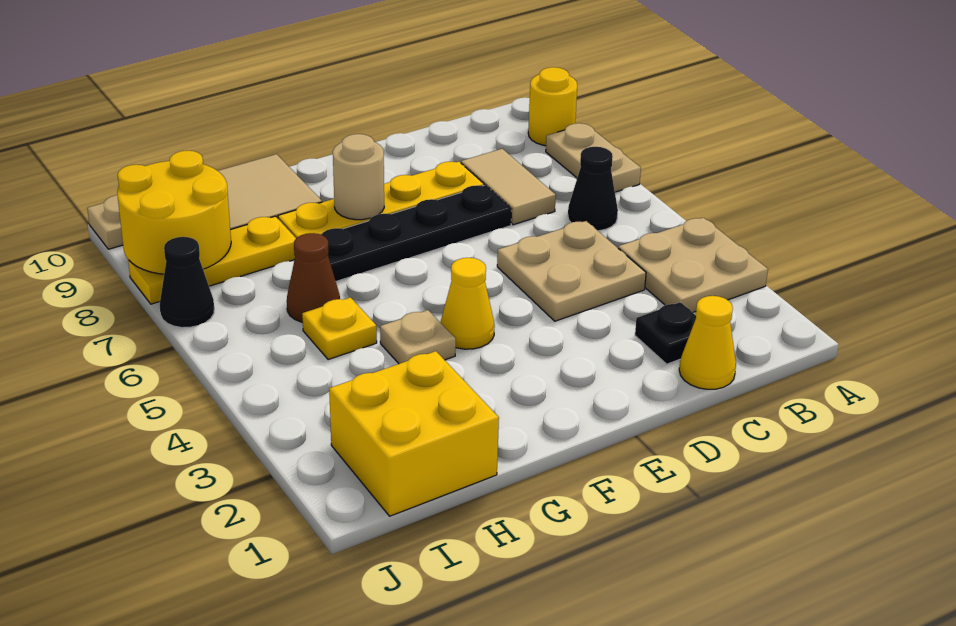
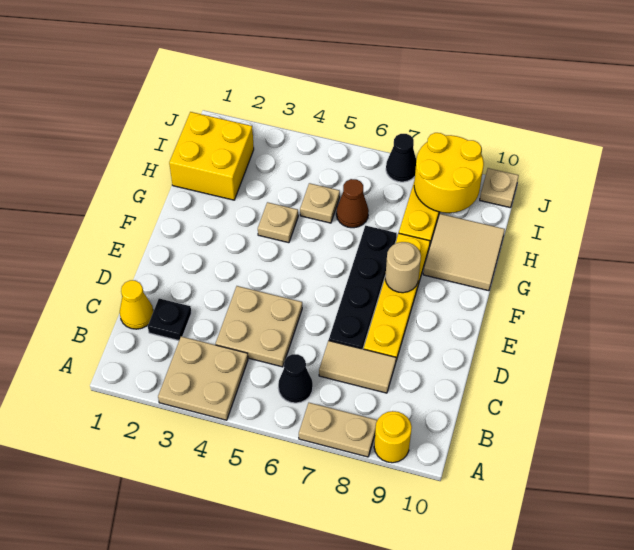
yellow cone F4 level 1 -> none
yellow plate H5 level 1 -> tan plate H5 level 1

